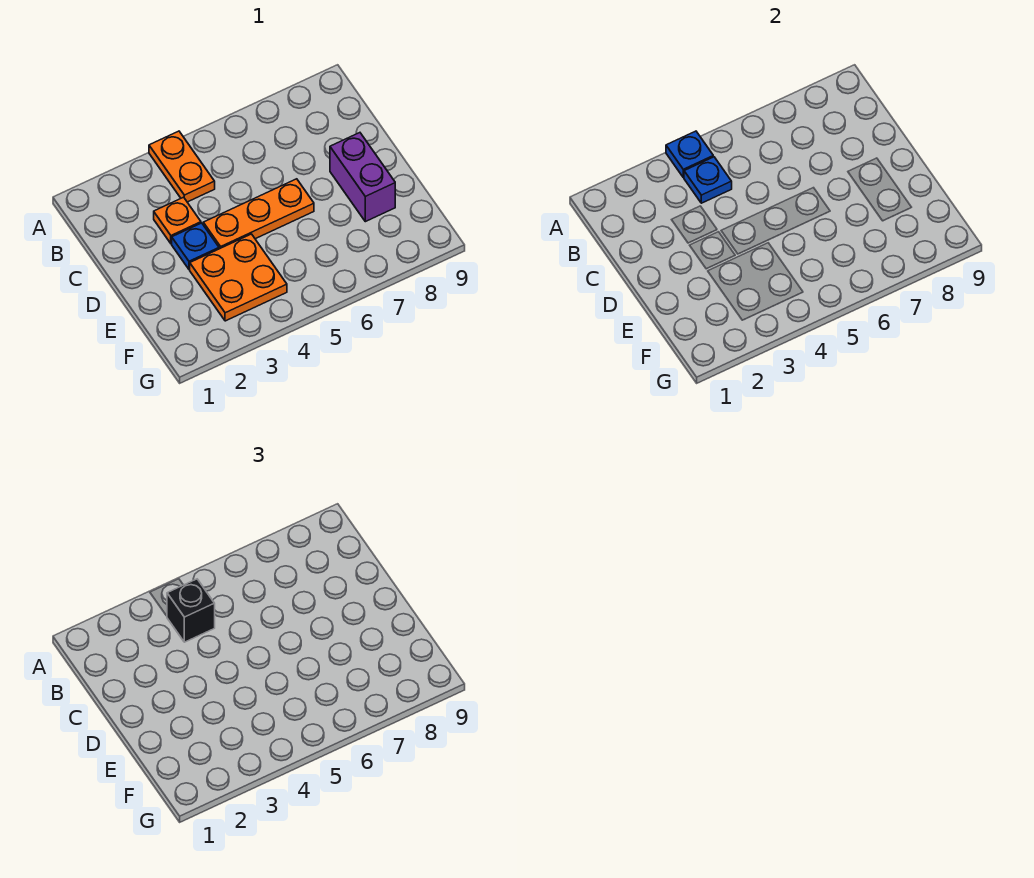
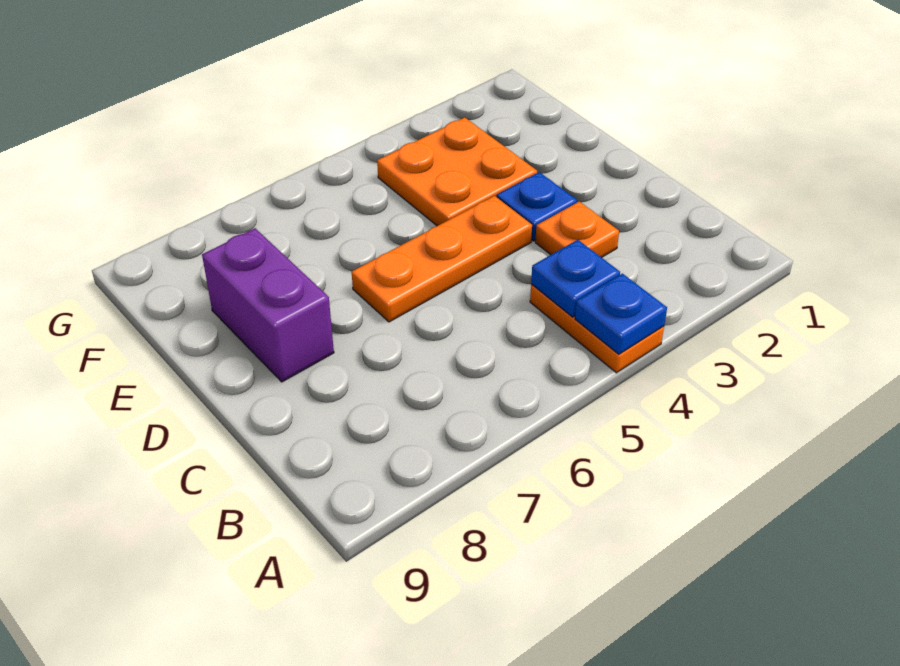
black brick B4 level 3 -> none

